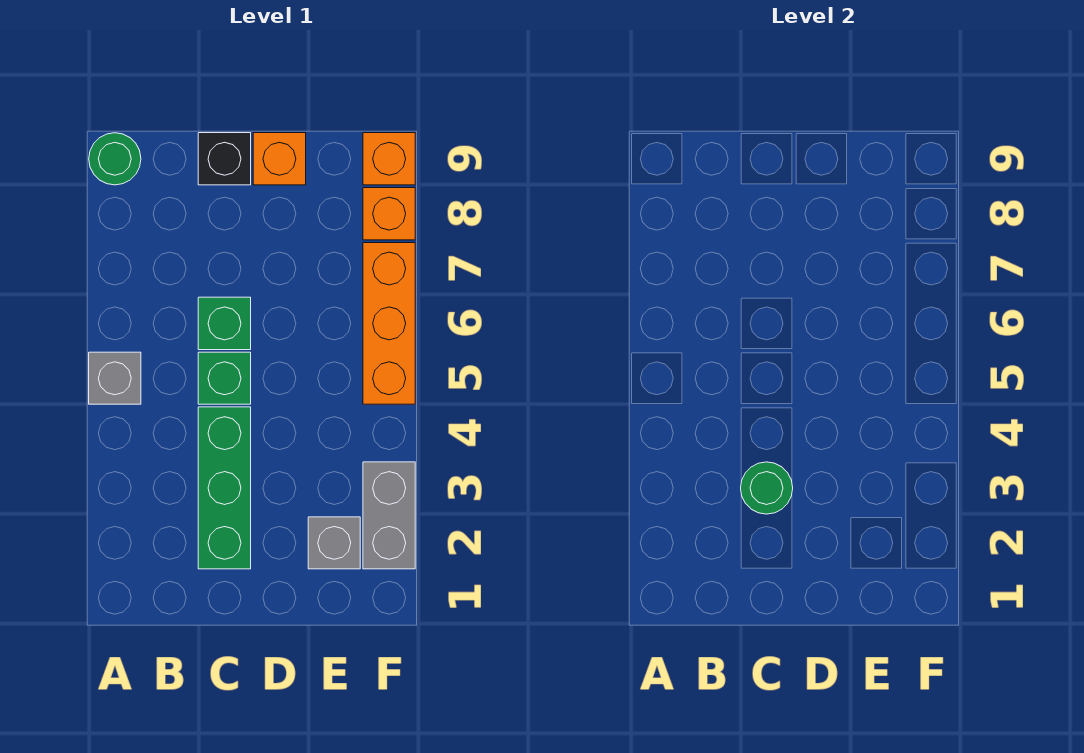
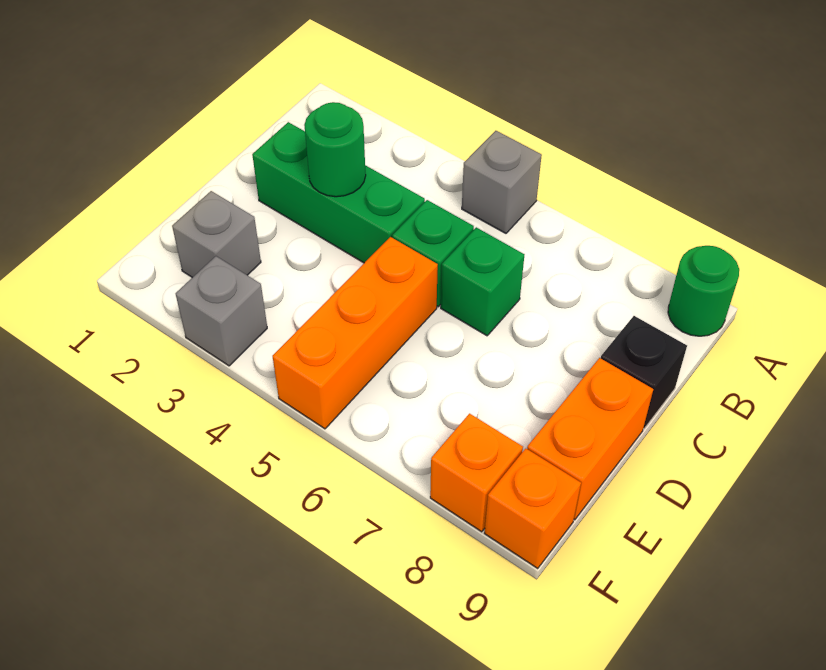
orange brick D9 level 1 -> orange brick D9:E9 level 1
grey brick F2:F3 level 1 -> grey brick F3 level 1
orange brick F5:F7 level 1 -> orange brick D5:F5 level 1

